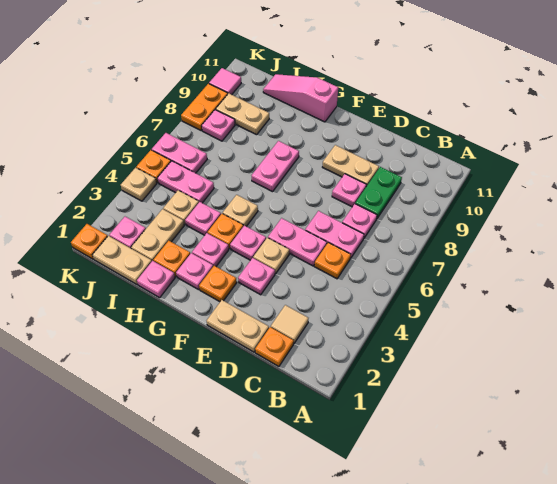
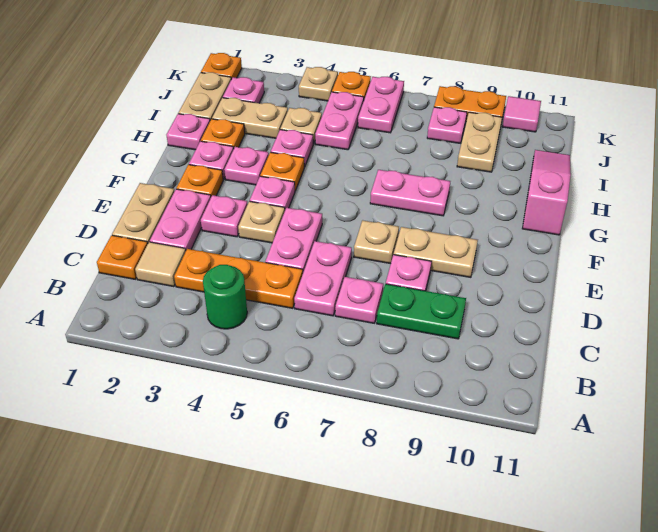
none -> green round brick B4 level 1
orange plate C5 level 1 -> orange plate C3:C5 level 1
none -> pink plate D2:E2 level 1
tan plate D9:E9 level 1 -> tan plate E8:E9 level 1
tan plate G5 level 1 -> tan plate E7 level 1

